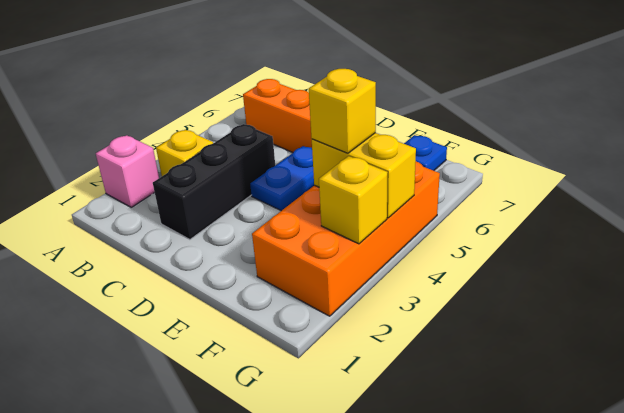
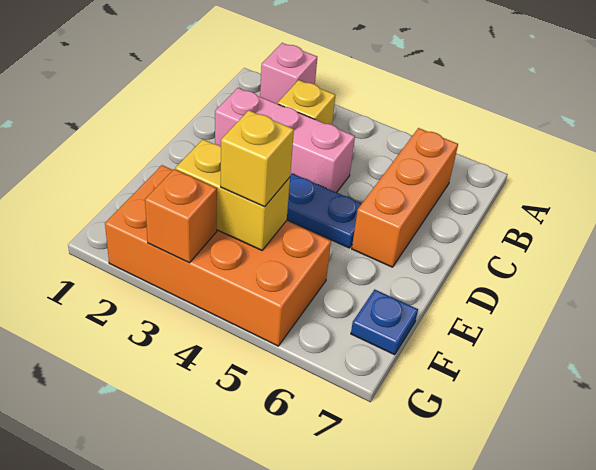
black brick C2:C4 level 1 -> pink brick C2:C4 level 1
yellow brick F4:G4 level 2 -> yellow brick F3:F4 level 2
yellow brick G3 level 2 -> orange brick G3 level 2

